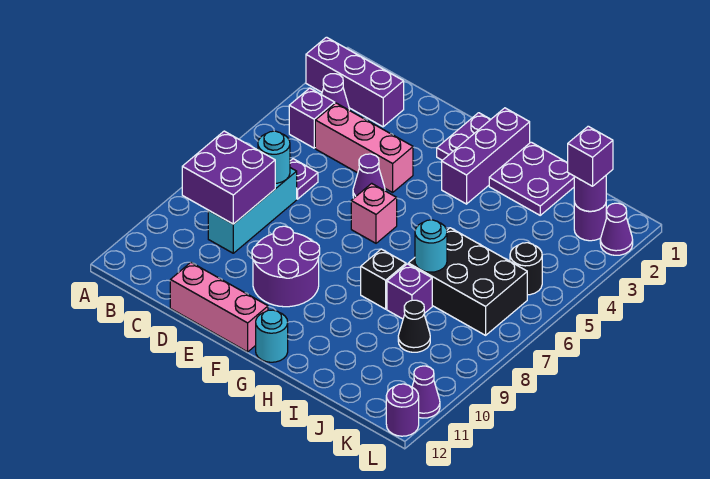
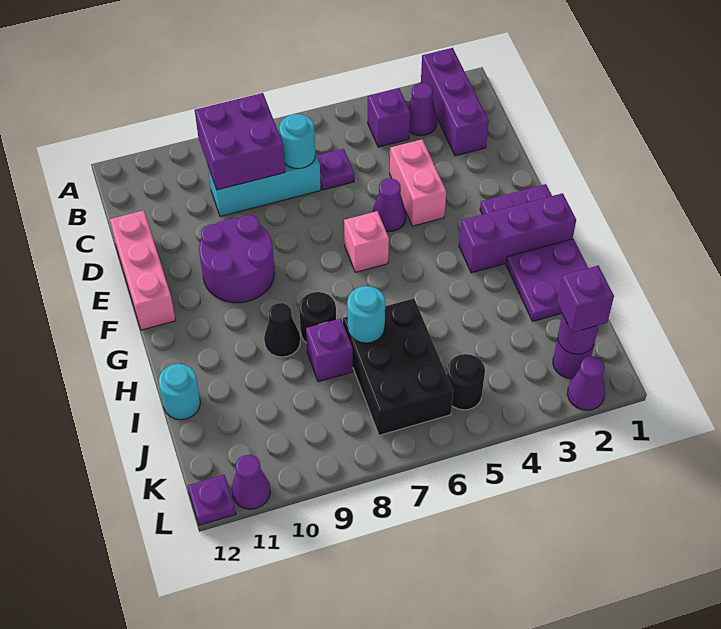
pink brick C4:E4 level 1 -> pink brick D4:E4 level 1
cyan round brick G12 level 1 -> cyan round brick I12 level 1
black brick H8 level 1 -> black round brick H8 level 1
black cone J9 level 1 -> black cone H9 level 1
purple round brick L12 level 1 -> purple plate L12 level 1

